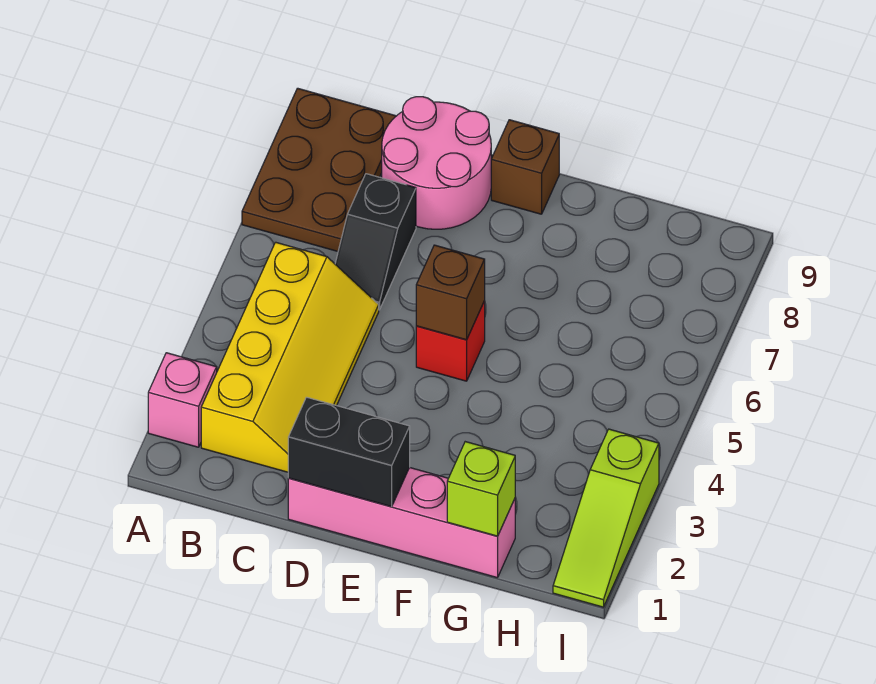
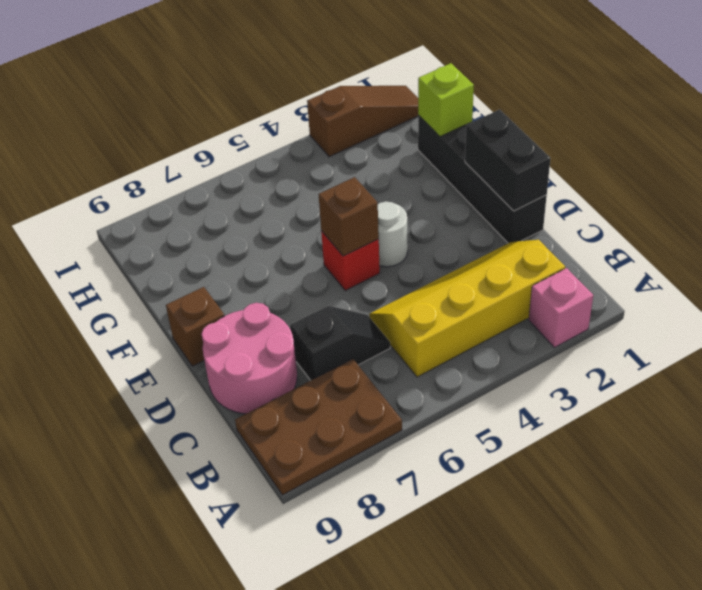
pink brick D1:G1 level 1 -> black brick D1:G1 level 1
none -> white round brick E4 level 1
lime slope I1:I3 level 1 top 3 -> brown slope I1:I3 level 1 top 3

